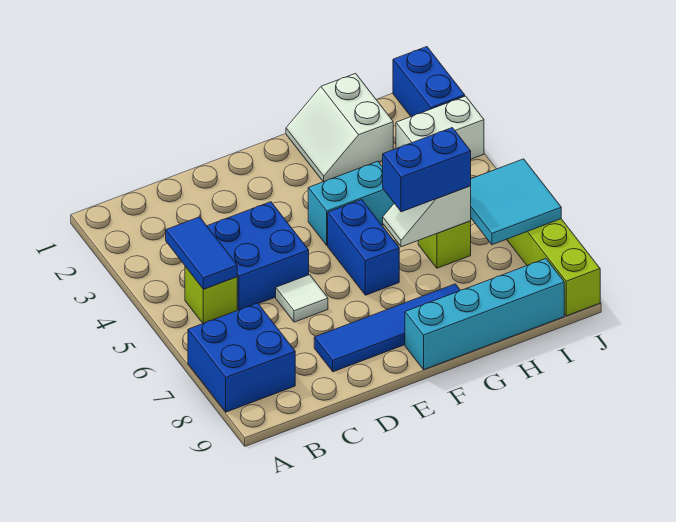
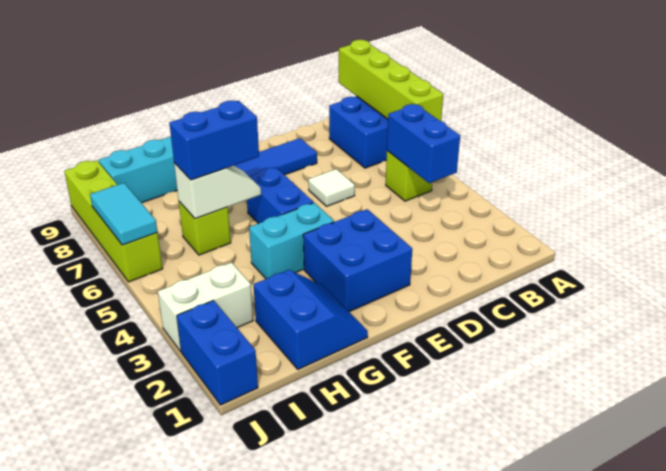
none -> lime brick A6:A9 level 2
blue tile B4:B5 level 2 -> blue brick B4:B5 level 2
blue brick C4:D5 level 1 -> blue brick E2:F3 level 1
white slope G1:H2 level 1 top H -> blue slope G1:H2 level 1 top H
cyan tile I6:J7 level 2 -> cyan tile J6:J7 level 2

